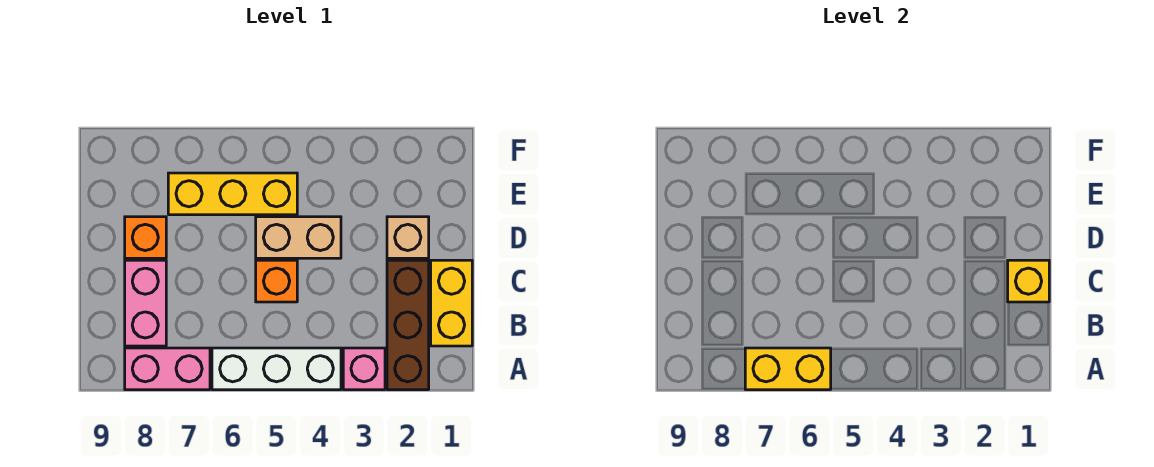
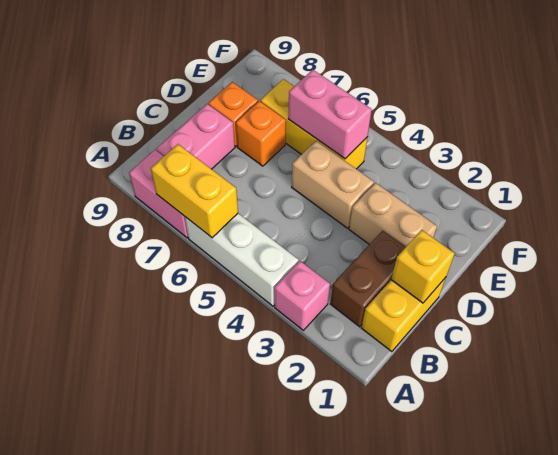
brown brick A2:C2 level 1 -> brown brick B2:C2 level 1
orange brick C5 level 1 -> orange brick D7 level 1
tan brick D2 level 1 -> tan brick D2:D3 level 1
none -> pink brick E5:E6 level 2

